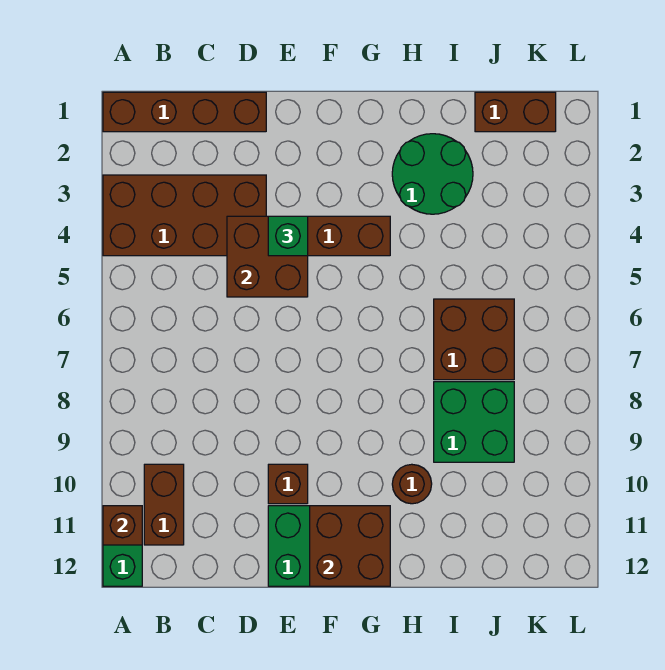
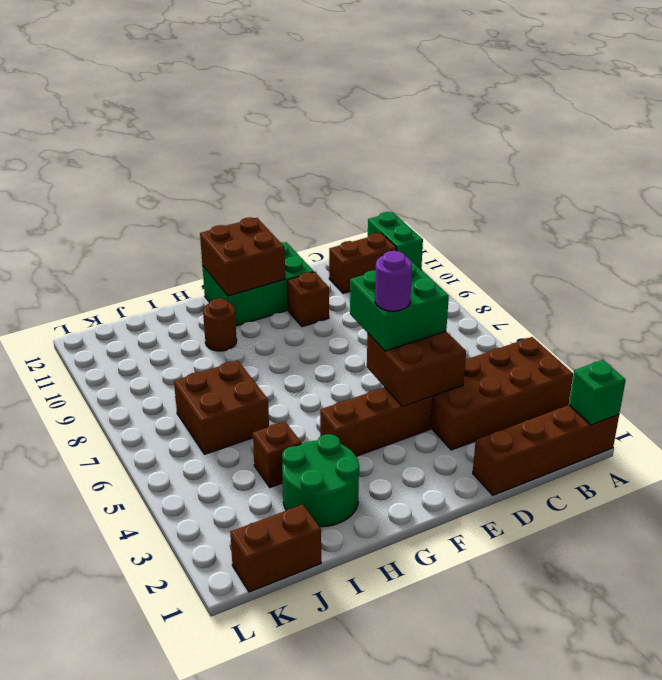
brown brick A11 level 2 -> brown brick I4 level 1
brown brick B10:B11 level 1 -> brown brick B11:C11 level 1
green brick E4 level 3 -> green brick A1 level 2
none -> purple round brick E5 level 4
green brick I8:J9 level 1 -> green brick D5:E6 level 3

